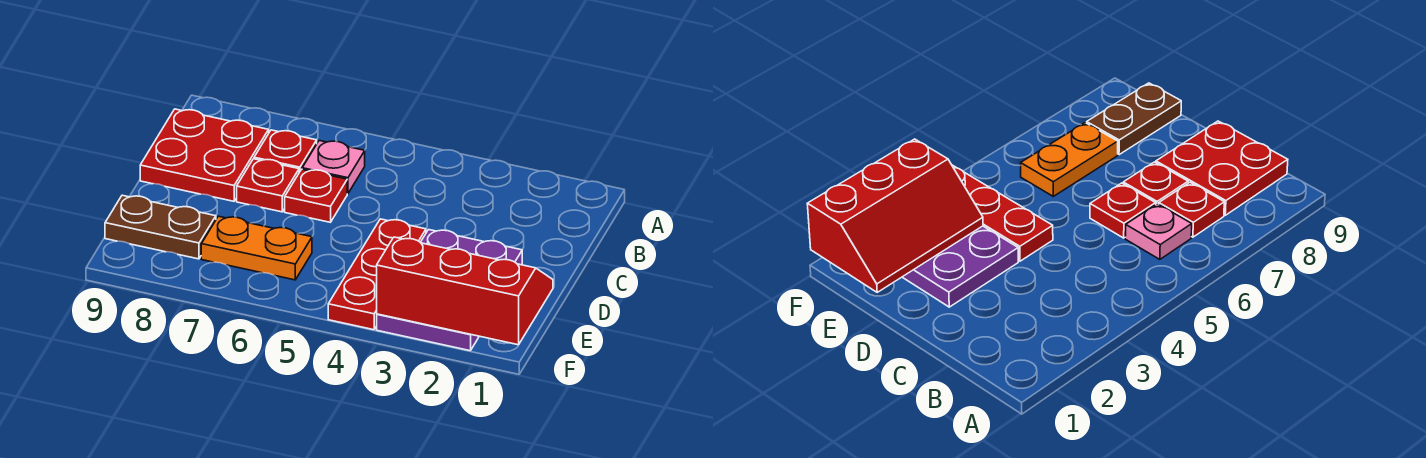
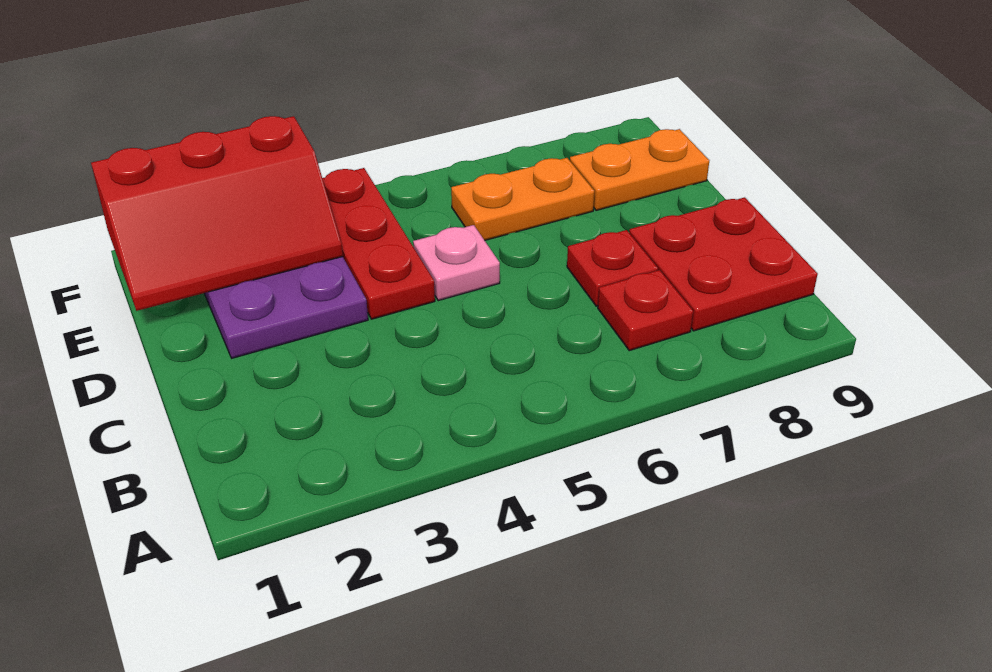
pink plate B6 level 1 -> pink plate D5 level 1
red plate C6 level 1 -> none
brown plate E8:E9 level 1 -> orange plate E8:E9 level 1

